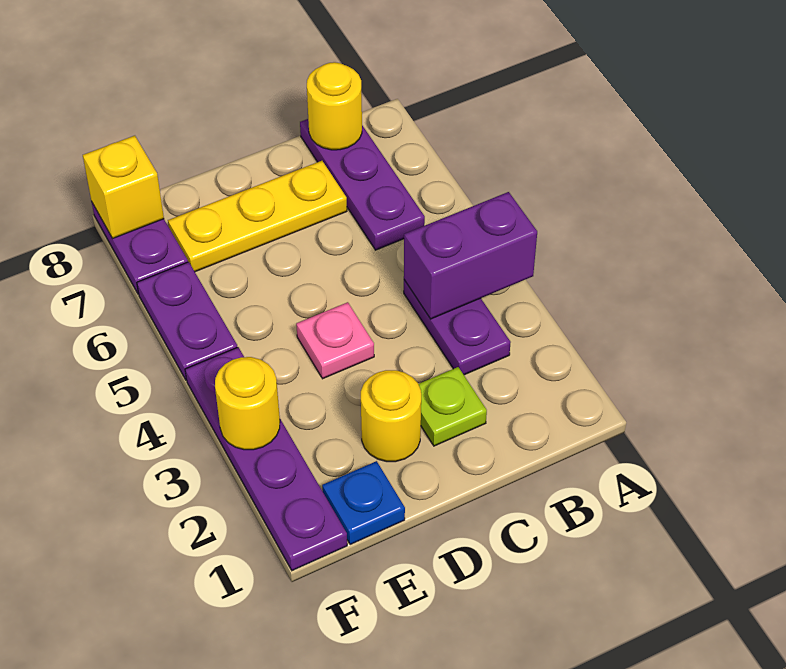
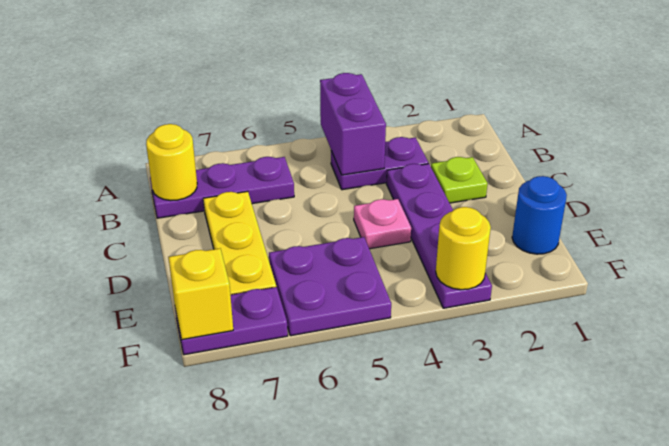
yellow round brick D2 level 1 -> none
blue plate E1 level 1 -> blue round brick E1 level 1
purple plate F1:F4 level 1 -> purple plate C3:F3 level 1
purple plate F5:F6 level 1 -> purple plate E5:F6 level 1

